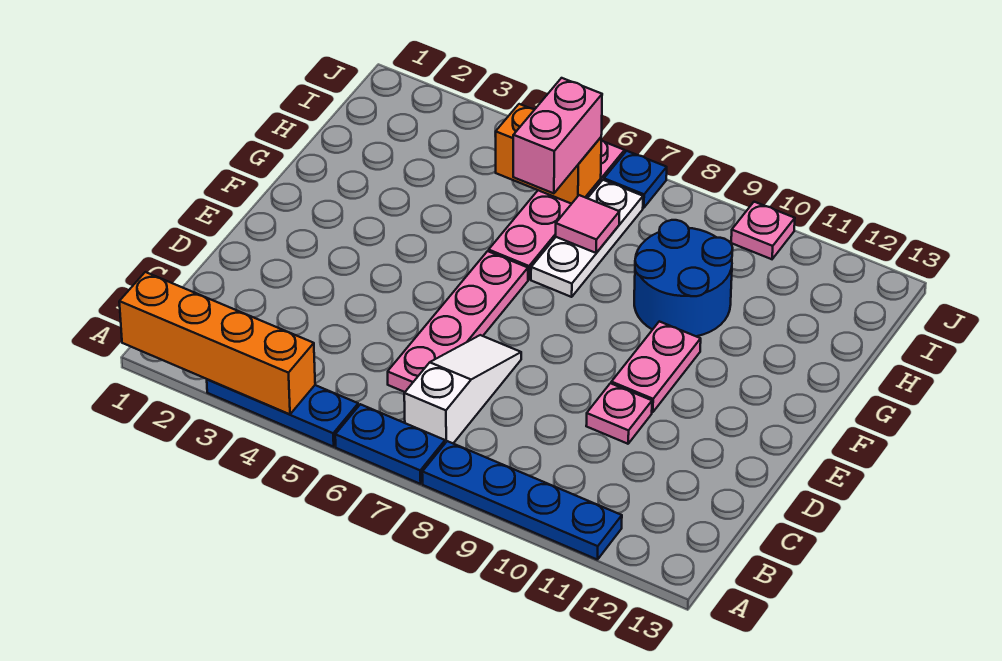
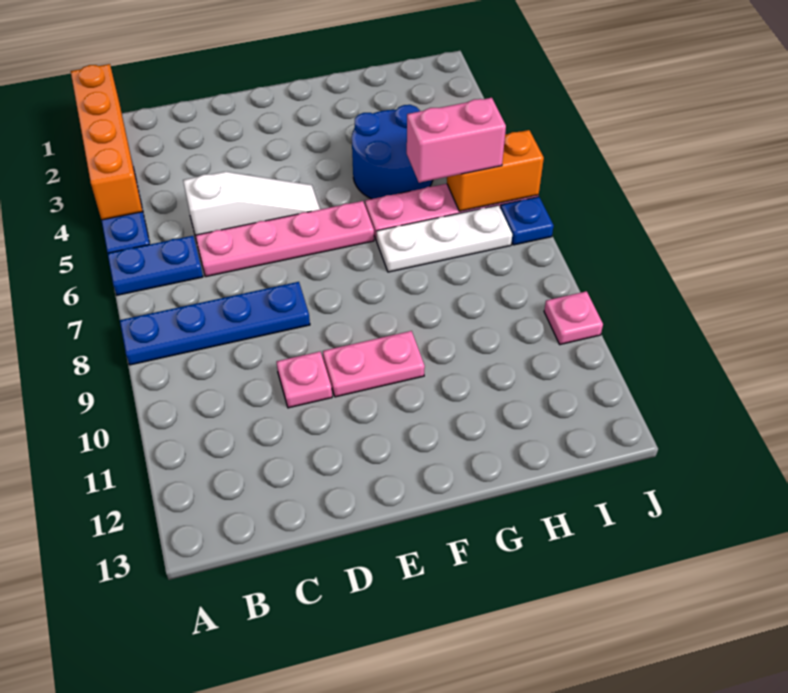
blue plate A6:A7 level 1 -> blue plate A6:B6 level 1
blue plate A8:A11 level 1 -> blue plate A8:D8 level 1
white slope B7:D7 level 1 top B -> white slope C5:E5 level 1 top C
blue round brick G9:H10 level 1 -> blue round brick G4:H5 level 1
pink tile H7 level 2 -> none
orange brick I5:I6 level 2 -> orange brick I6:J6 level 2

